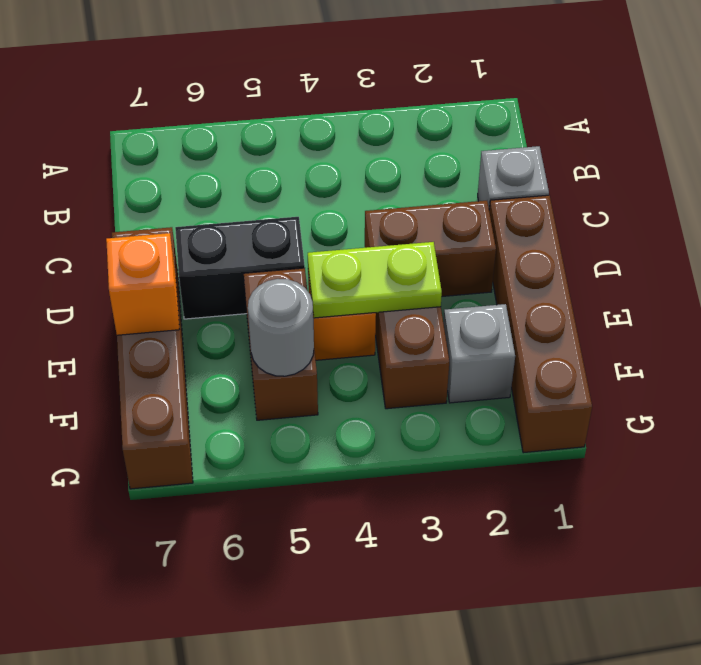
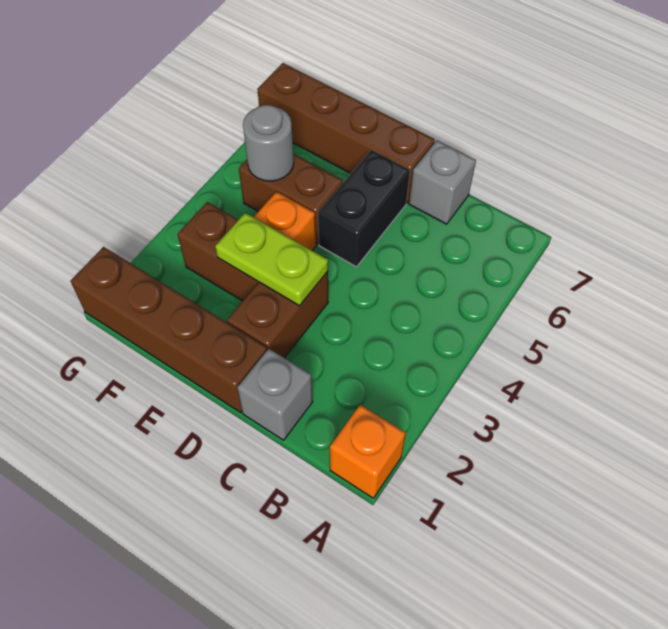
lime plate E3:E4 level 2 -> lime plate D3:E3 level 2
orange brick E7 level 2 -> orange brick A1 level 1
grey brick F2 level 1 -> grey brick C7 level 1

